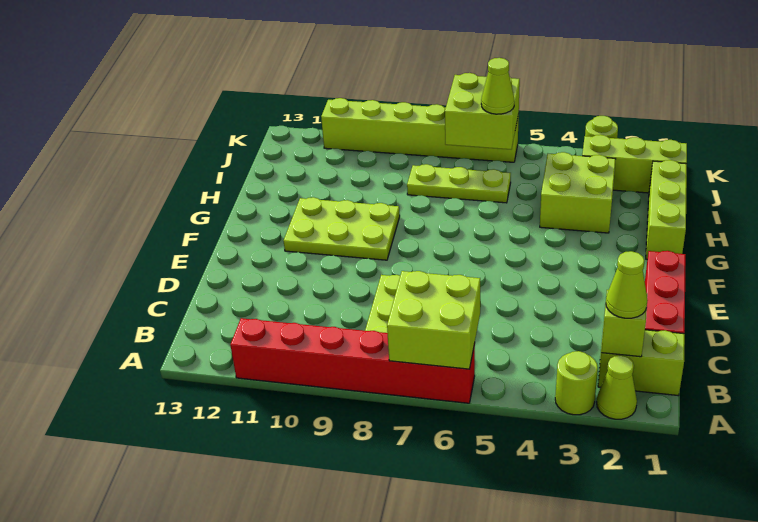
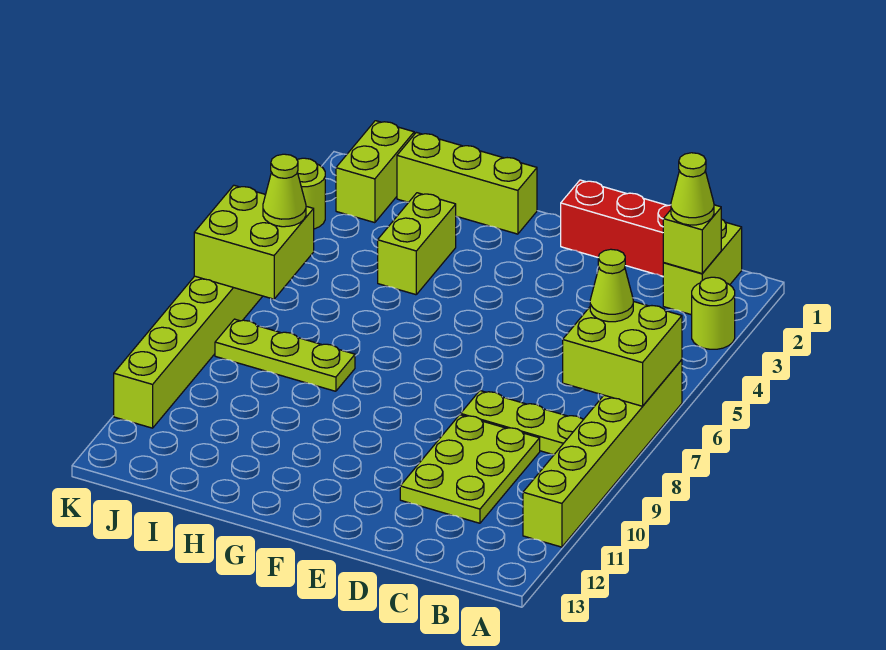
lime cone A2 level 1 -> lime cone B6 level 3
red brick A6:A11 level 1 -> lime brick A6:A11 level 1
lime plate F9:G11 level 1 -> lime plate C9:D11 level 1
lime brick H3:I4 level 1 -> lime brick H3:H4 level 1
lime plate I6:I8 level 1 -> lime plate H8:J8 level 1
lime brick J1:J3 level 1 -> lime brick J1:J2 level 1

